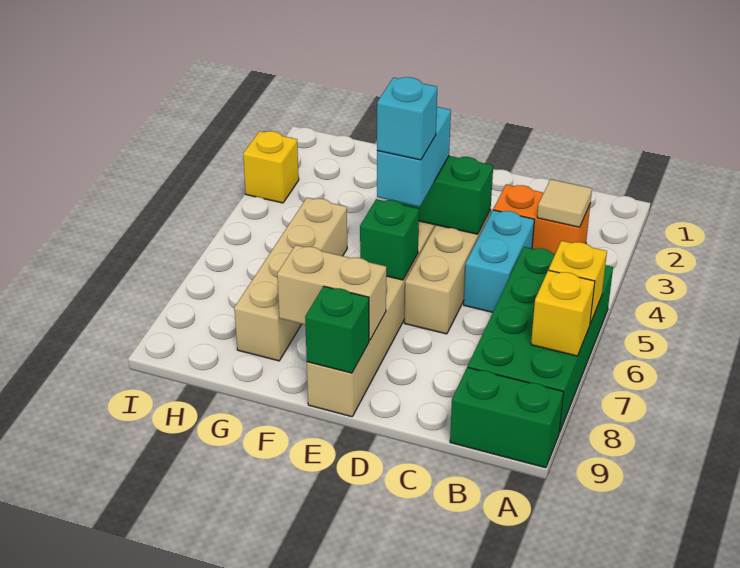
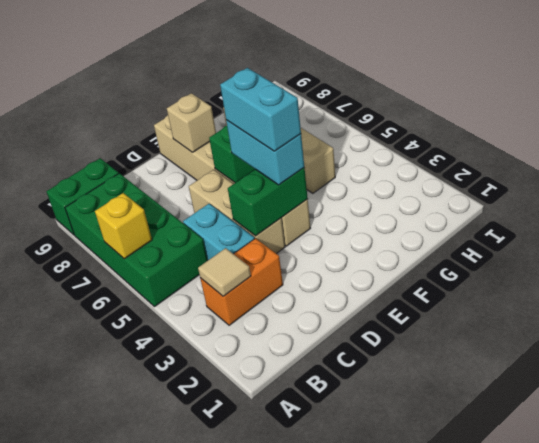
yellow brick A7 level 2 -> none
cyan brick E5 level 4 -> cyan brick E4:E5 level 4
tan brick E8:F8 level 2 -> tan brick E8 level 2
green brick E9 level 2 -> none
yellow brick I3 level 1 -> none

